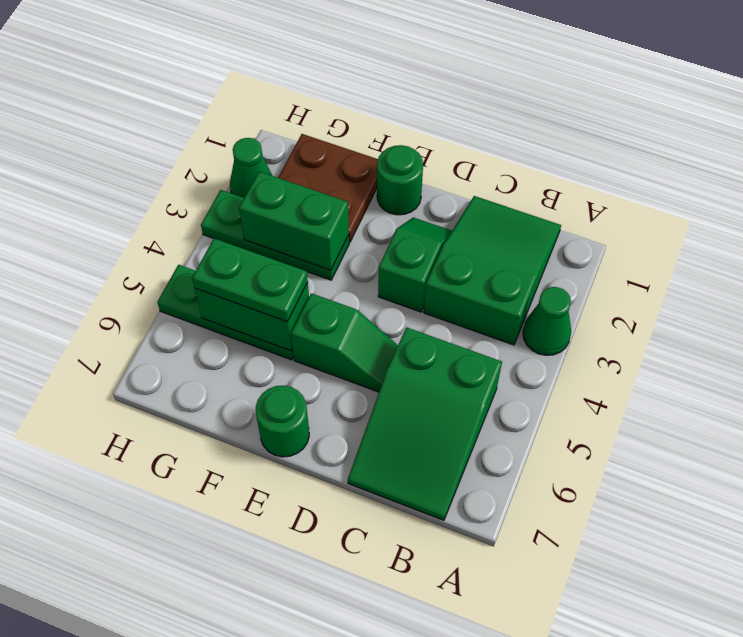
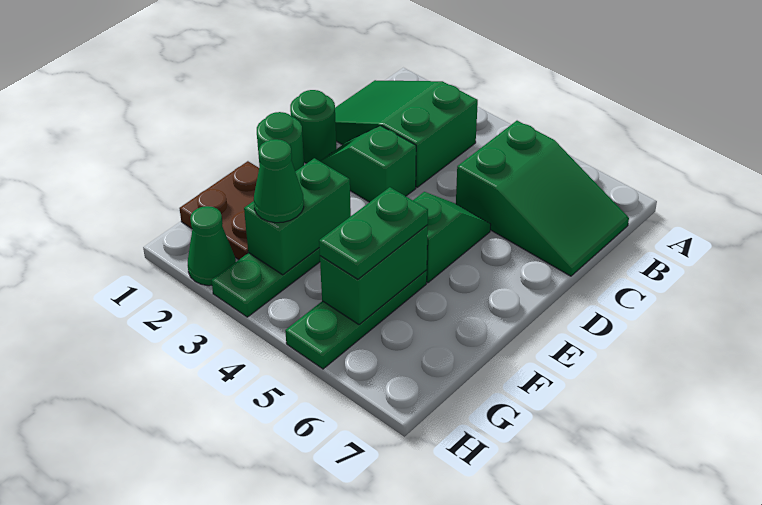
green cone A3 level 1 -> green cone G3 level 3
green round brick E7 level 1 -> green round brick D1 level 1

